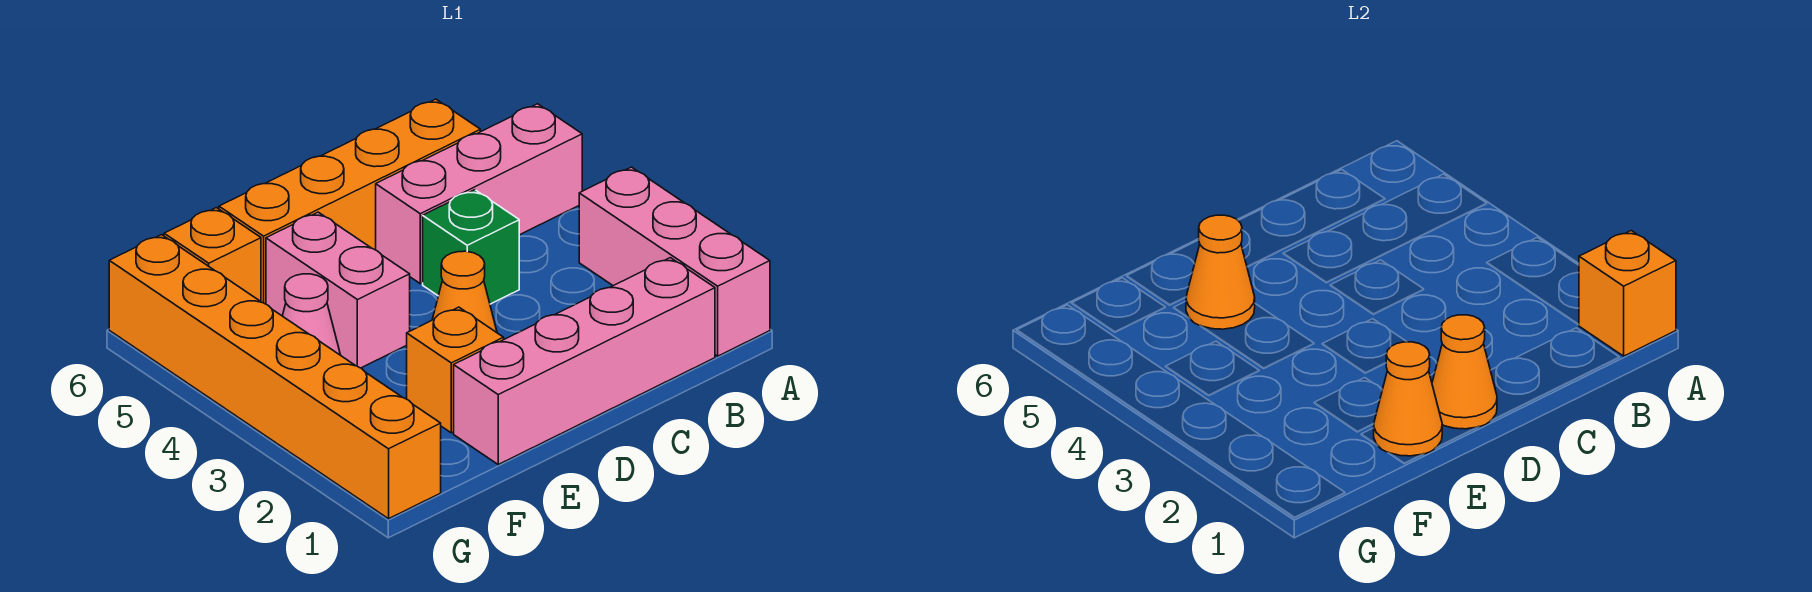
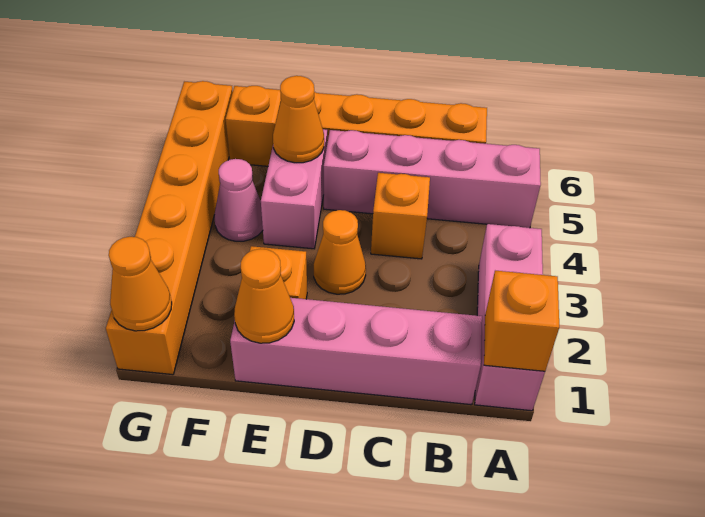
pink brick A5:C5 level 1 -> pink brick A5:D5 level 1
green brick C4 level 1 -> orange brick C4 level 1
orange cone D1 level 2 -> orange cone G1 level 2

